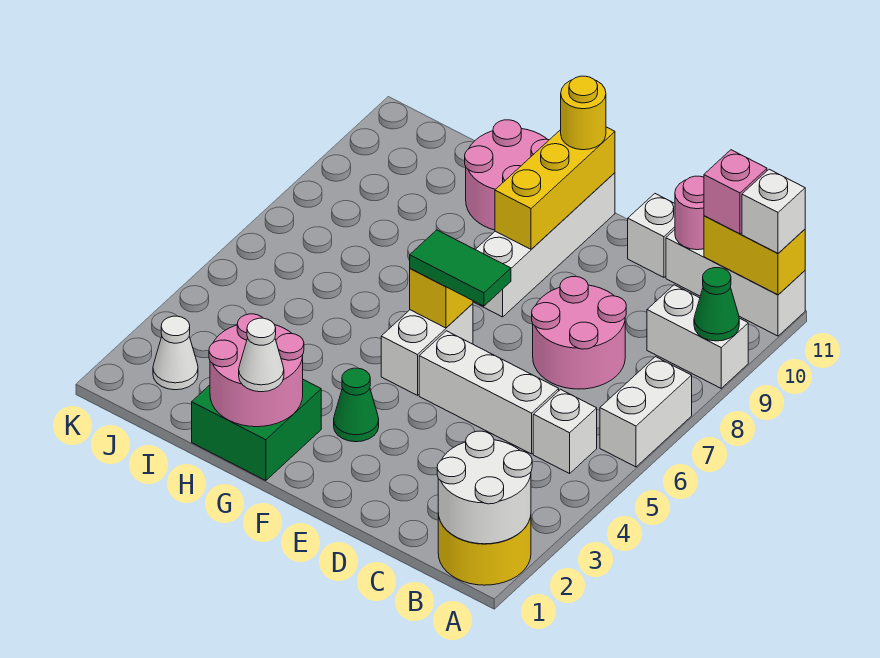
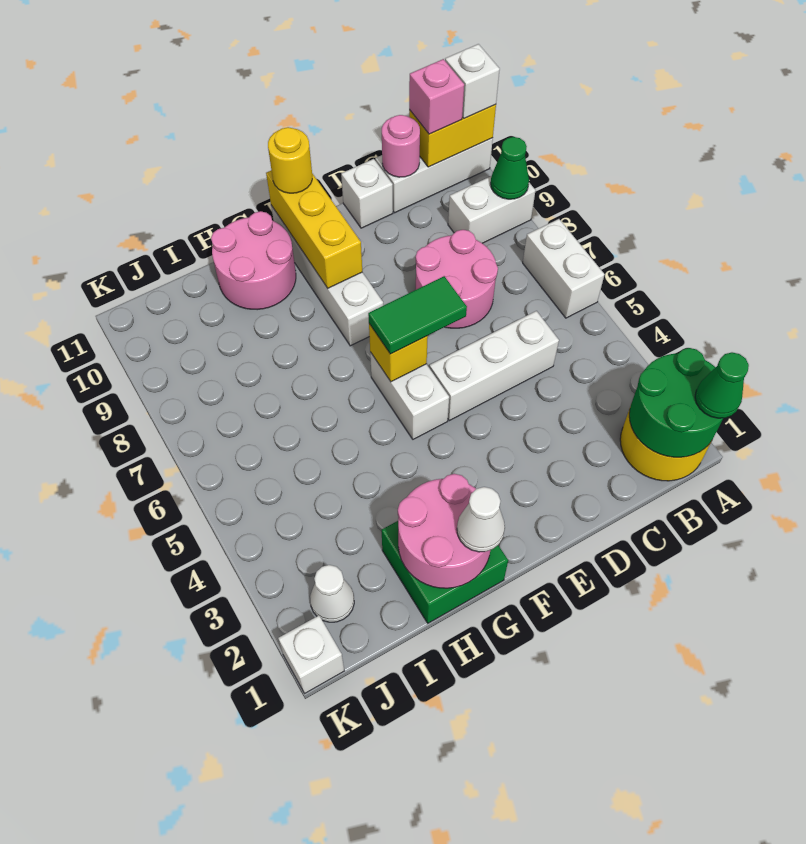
white round brick A1:B2 level 2 -> green round brick A1:B2 level 2
white brick B5 level 1 -> white brick K1 level 1
green cone F3 level 1 -> green cone A1 level 3

